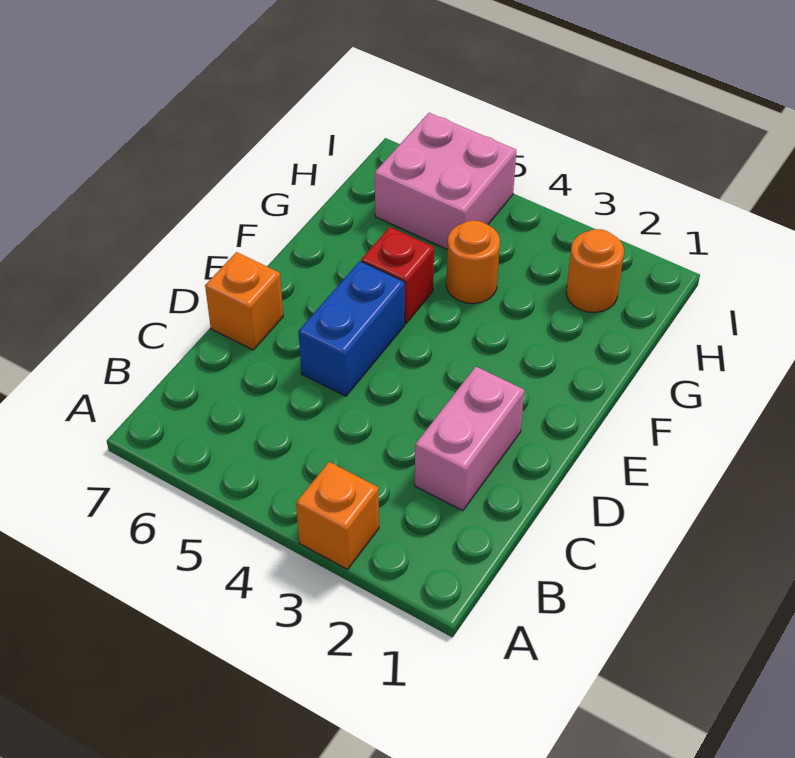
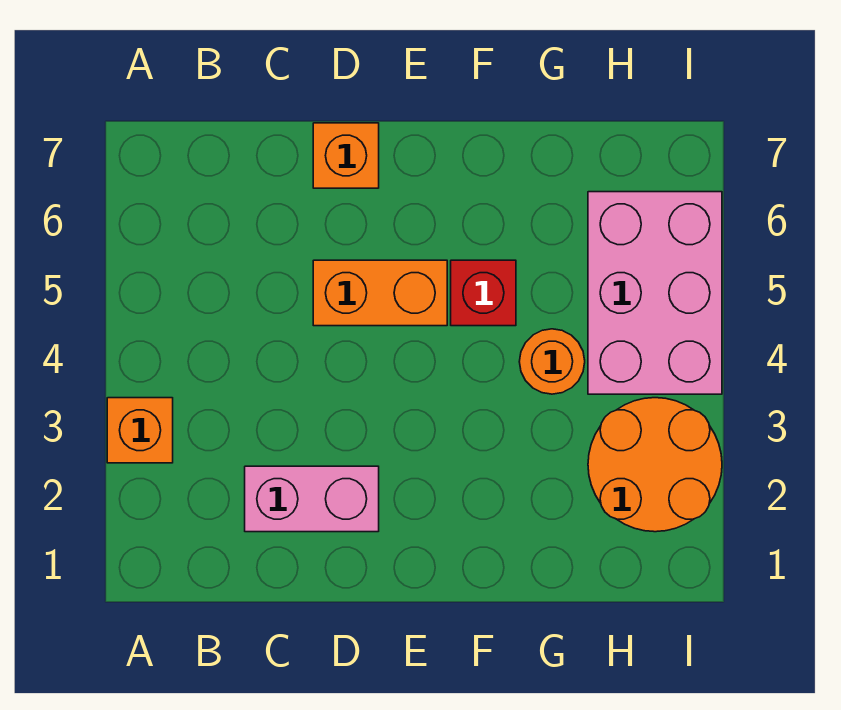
blue brick D5:E5 level 1 -> orange brick D5:E5 level 1
orange round brick H2 level 1 -> orange round brick H2:I3 level 1
pink brick H5:I6 level 1 -> pink brick H4:I6 level 1

